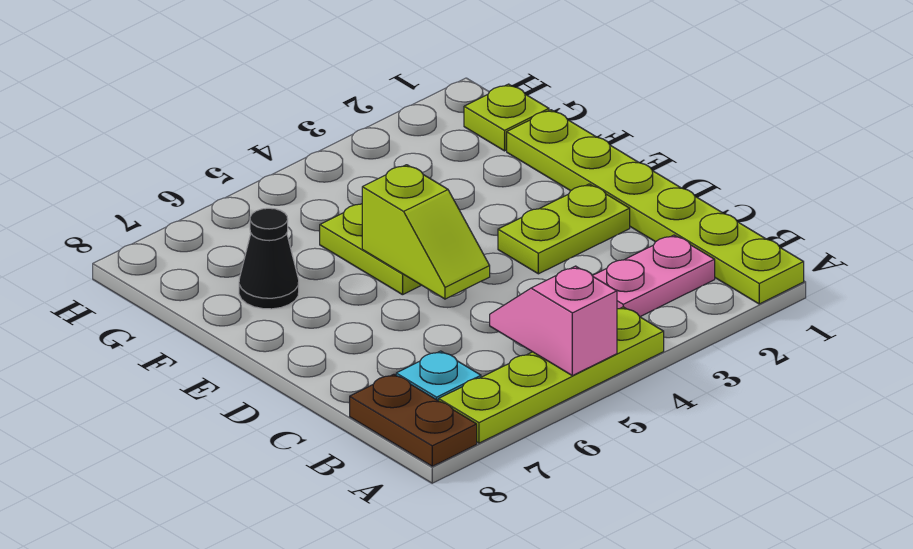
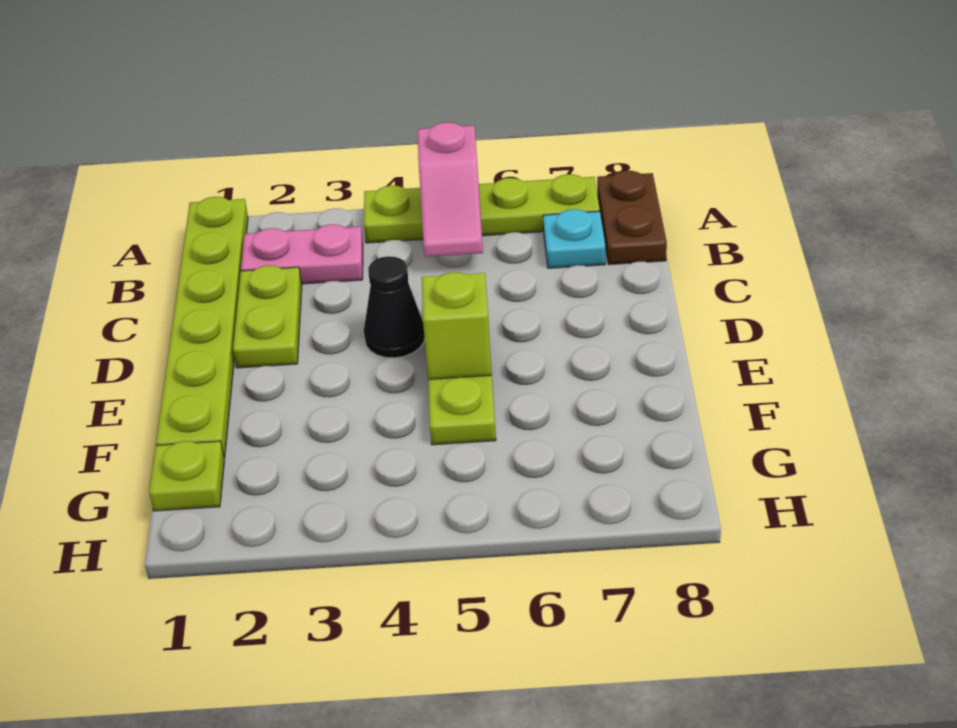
lime plate D2:D3 level 1 -> lime plate C2:D2 level 1
black cone F7 level 1 -> black cone D4 level 1

